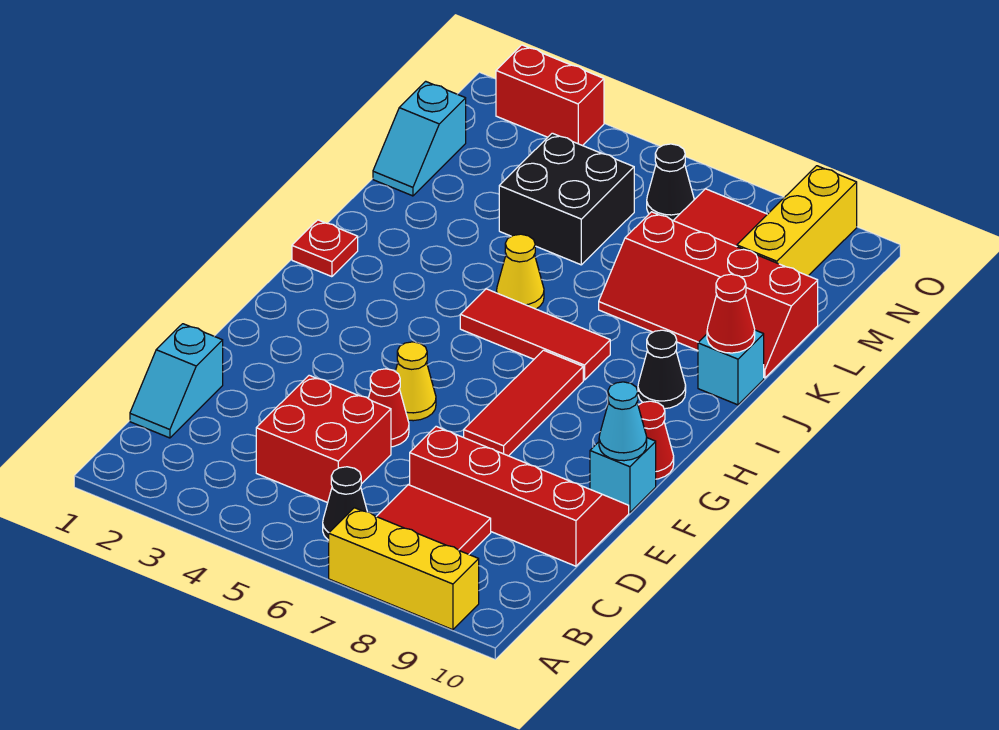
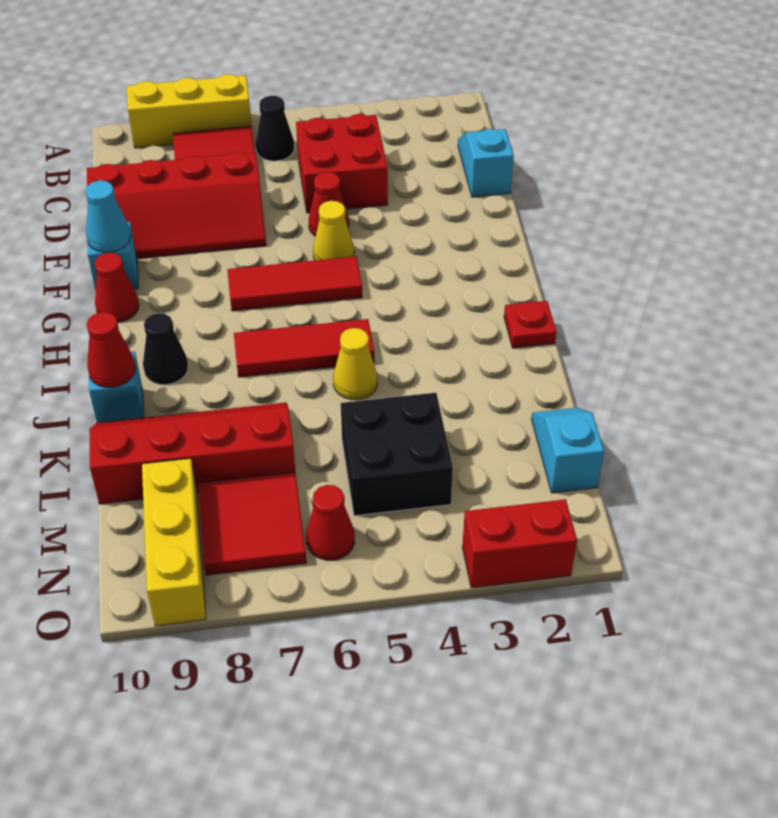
red tile F7:H7 level 1 -> red tile G5:G7 level 1
black cone N6 level 1 -> red cone N6 level 1

